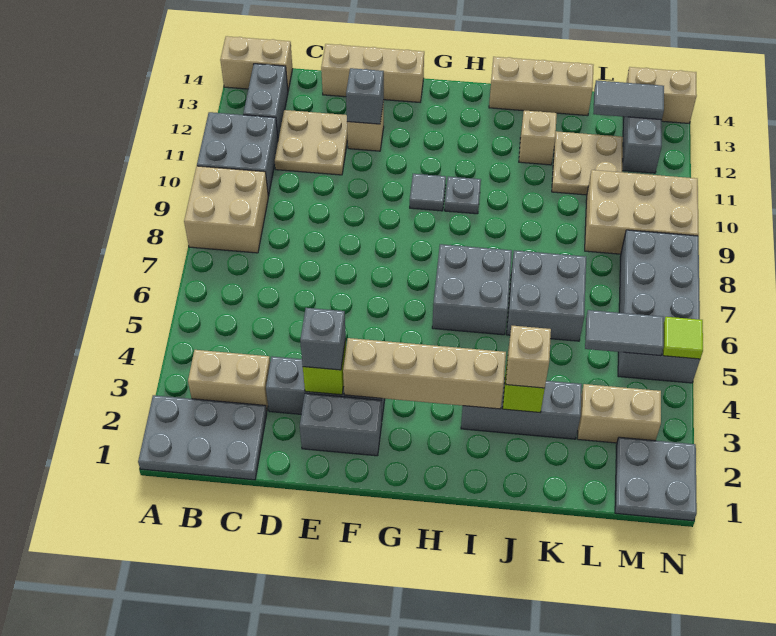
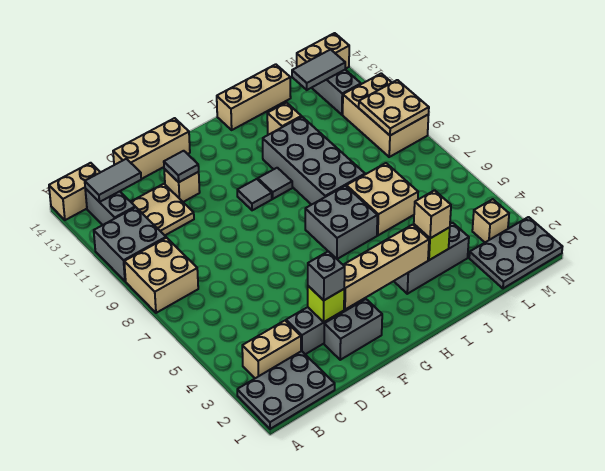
grey brick E12 level 2 -> grey tile E12 level 2
grey plate H10 level 1 -> grey tile H10 level 1
grey brick J6:K7 level 1 -> tan brick J6:K7 level 1
tan plate K11:L12 level 1 -> tan plate M9:N10 level 2
tan brick L3:M3 level 1 -> tan brick M3 level 1
grey tile L5:M5 level 2 -> grey tile B13:C13 level 2
tan brick L9:N10 level 1 -> tan brick M9:N11 level 1
grey plate M1:N2 level 1 -> grey plate L1:N2 level 1
grey brick M5:N8 level 1 -> grey brick I8:J11 level 1
lime tile N5 level 2 -> none

